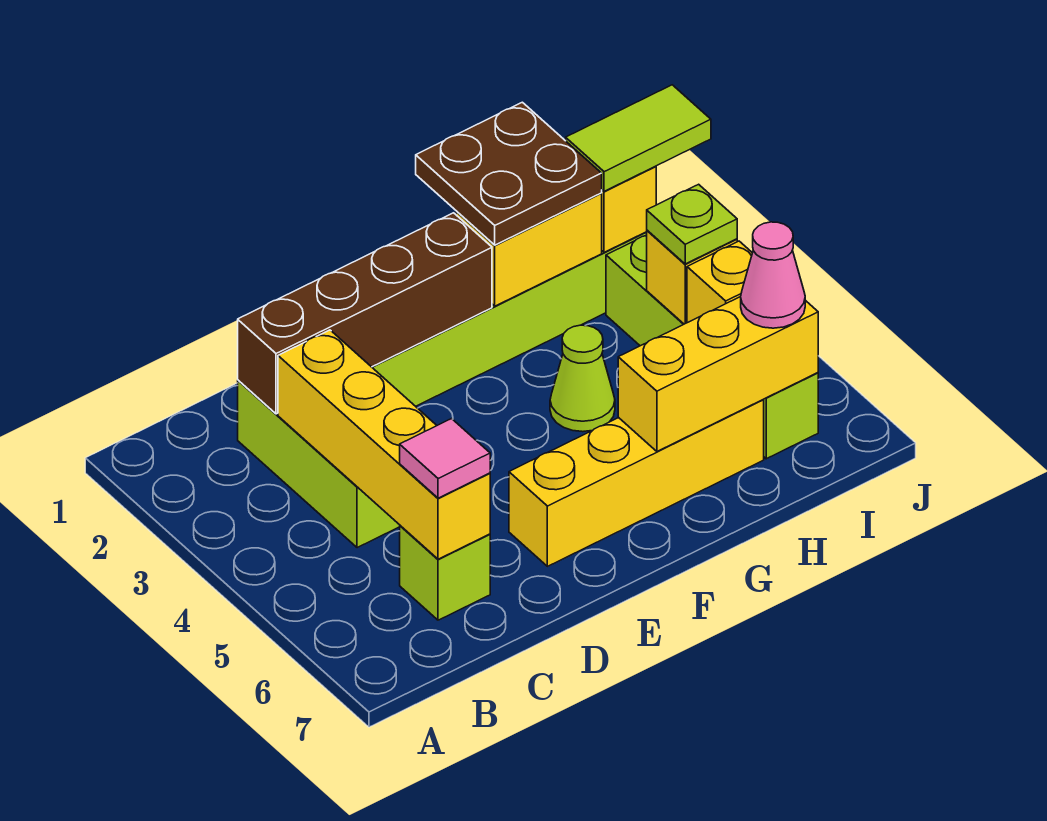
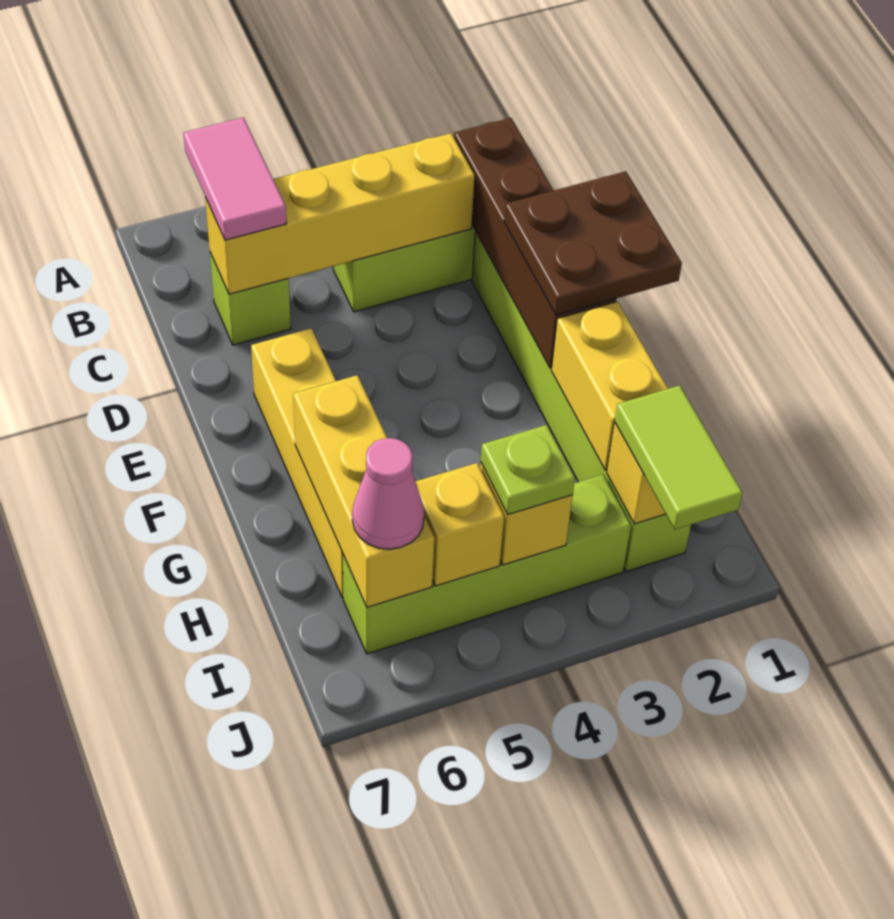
pink tile C6 level 3 -> pink tile B6:C6 level 3
brown plate G1:H2 level 3 -> brown plate E1:F2 level 3
lime cone G4 level 1 -> none

